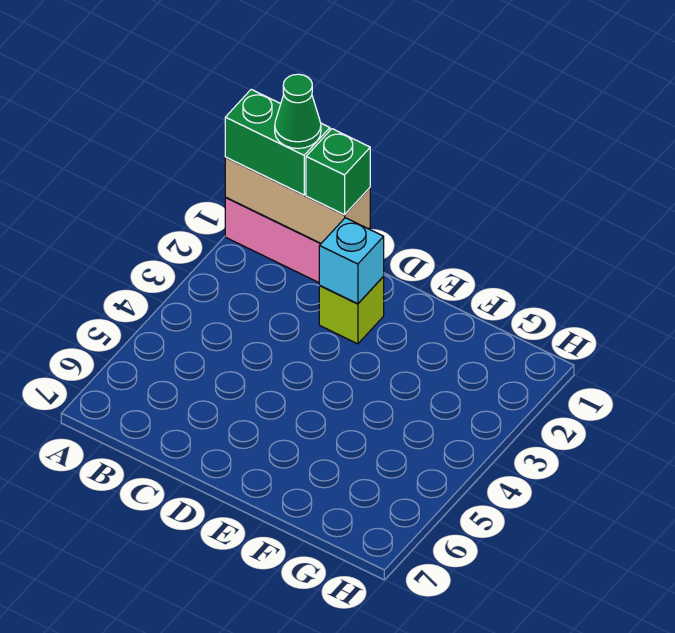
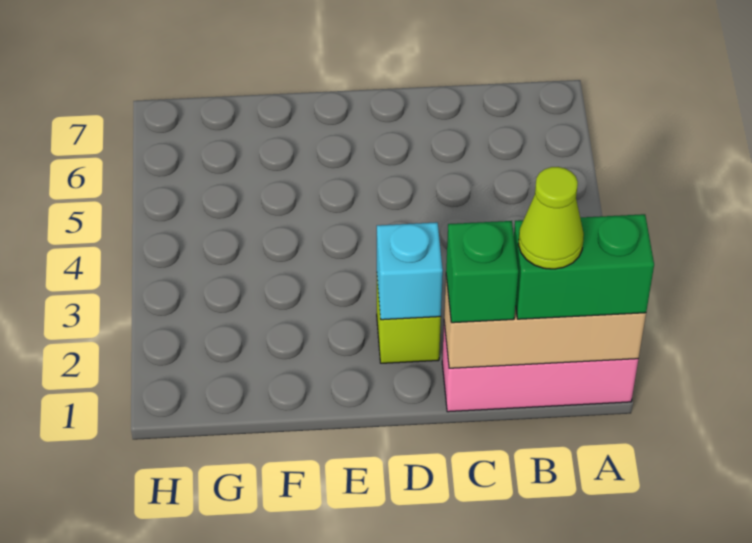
green cone B1 level 4 -> lime cone B1 level 4

